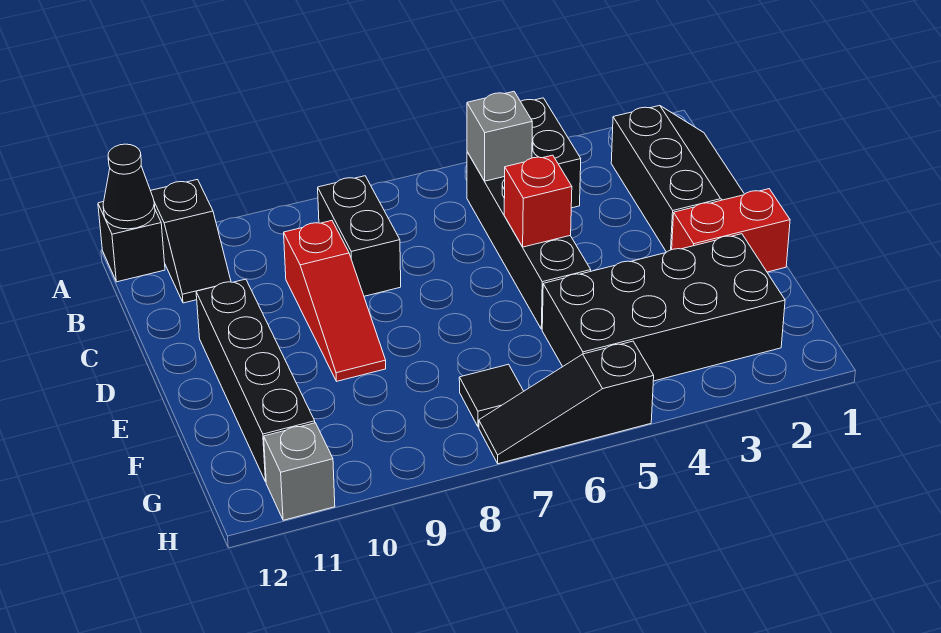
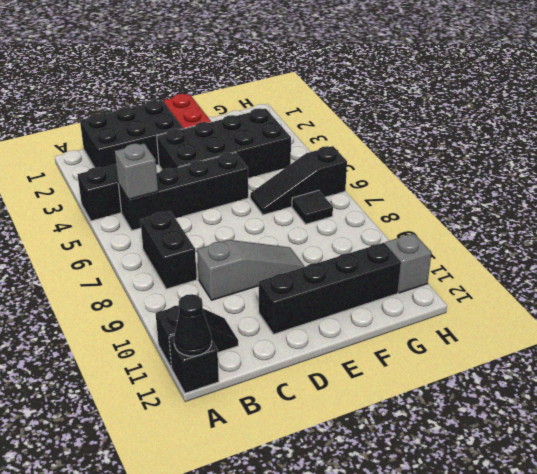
black slope B1:D2 level 1 top 2 -> black brick B1:D2 level 1
black brick B8:C8 level 1 -> black brick B7:B8 level 1
red slope C9:E9 level 1 top C -> grey slope C9:E9 level 1 top C
red brick D5 level 2 -> none
black brick F2:G5 level 1 -> black brick D3:G4 level 1
black slope H5:H7 level 1 top 5 -> black slope F6:H6 level 1 top H

